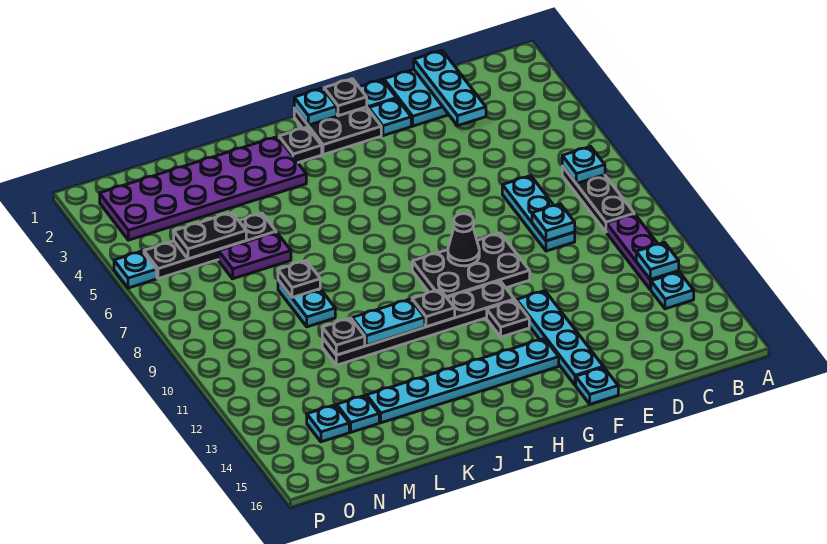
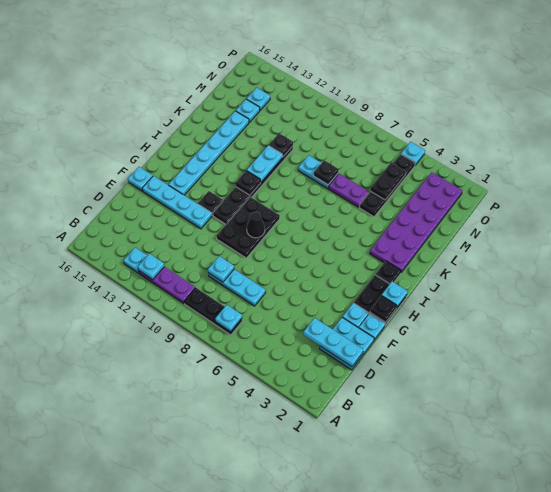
purple plate L6:M6 level 1 -> purple plate L6:L7 level 1

